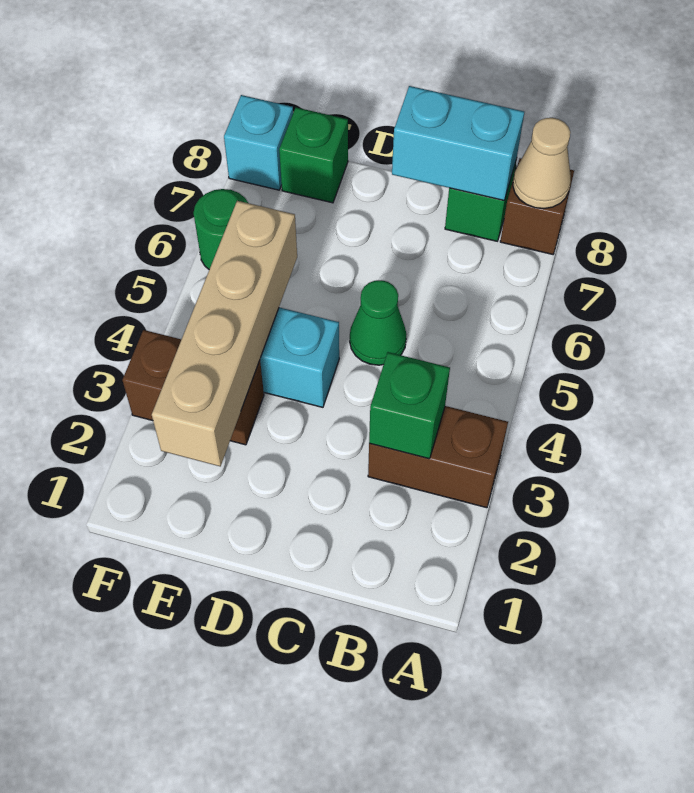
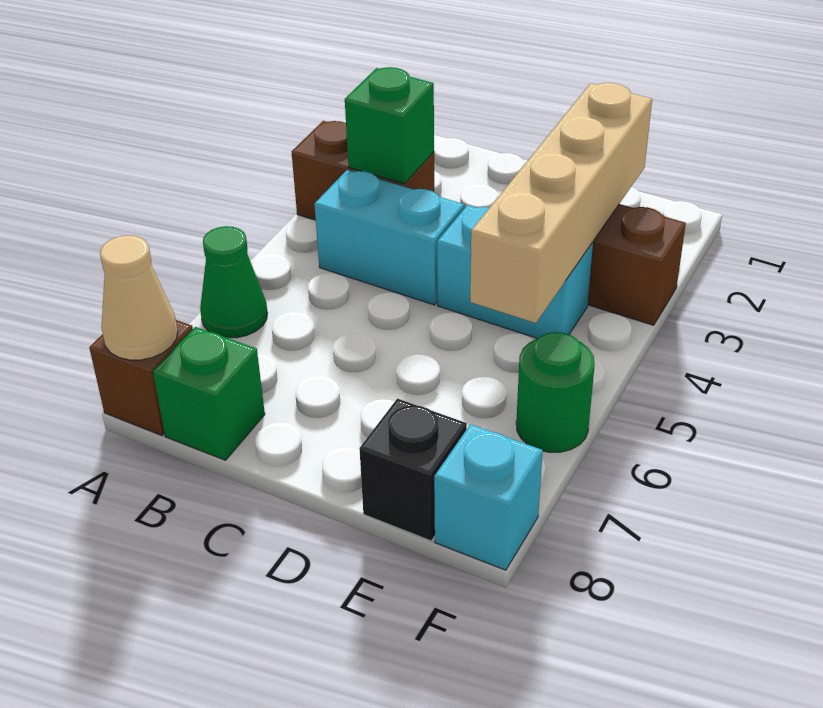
cyan brick B8:C8 level 2 -> cyan brick B4:C4 level 1
green cone C5 level 1 -> green cone A6 level 1
green brick E8 level 1 -> black brick E8 level 1

